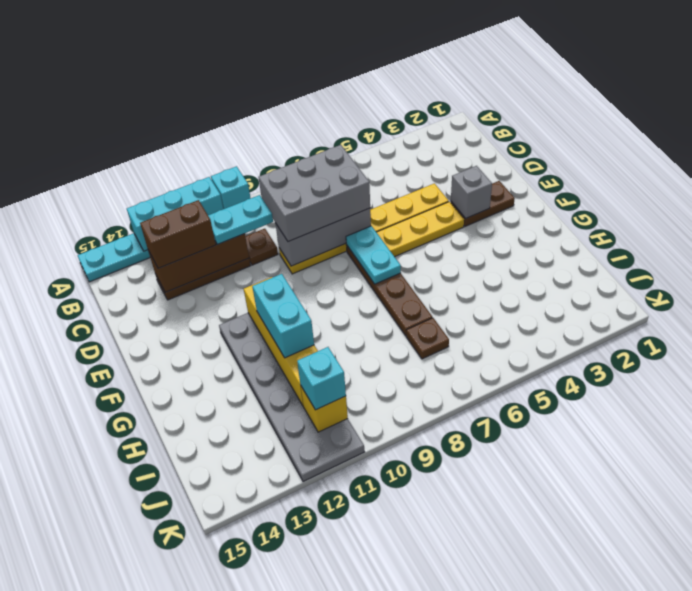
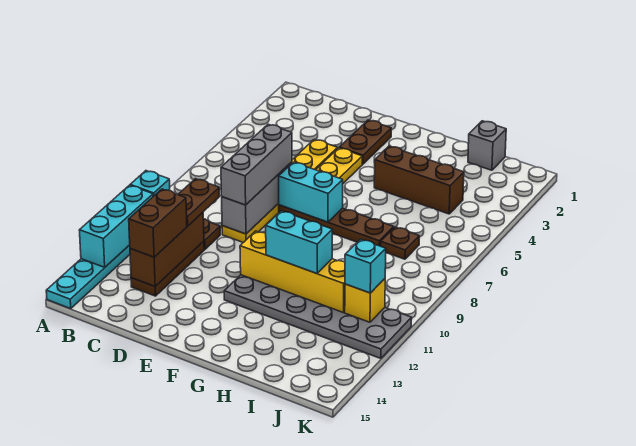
grey brick C7:D9 level 3 -> grey brick D7:D9 level 3
cyan plate C10:C11 level 3 -> brown plate C10:C11 level 3
grey brick E3 level 2 -> grey brick I1 level 1
cyan plate E7:F7 level 2 -> cyan brick E7:F7 level 2
none -> brown brick G4:I4 level 1

